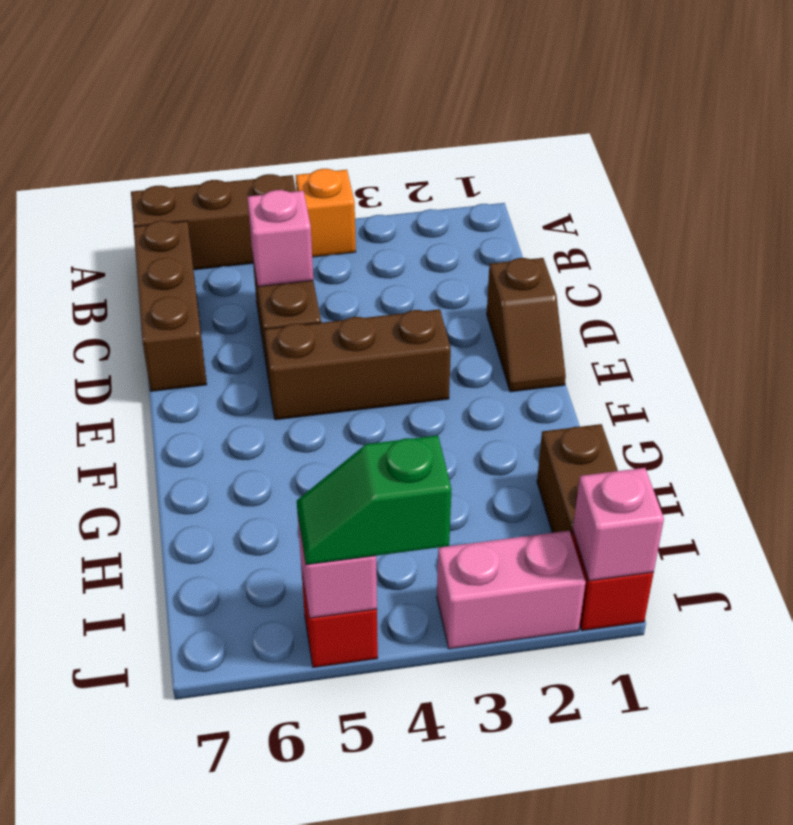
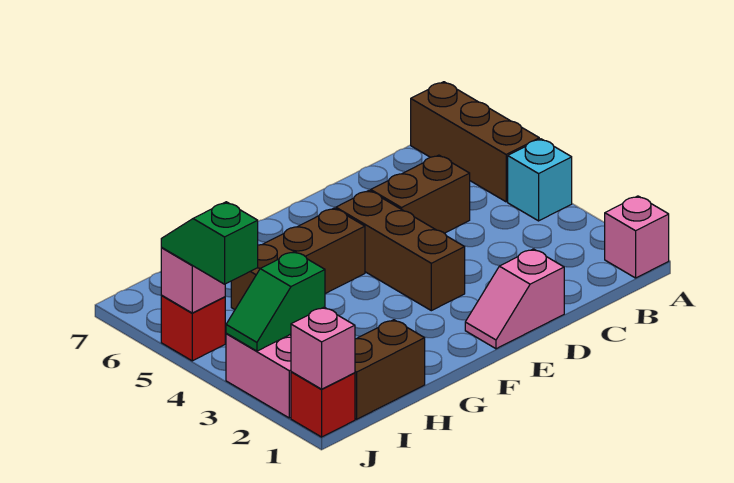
orange brick A4 level 1 -> cyan brick A4 level 1
brown brick B7:D7 level 1 -> brown brick F5:H5 level 1
pink brick C5 level 2 -> pink brick A1 level 1
brown slope D1:E1 level 1 top D -> pink slope D1:E1 level 1 top D
none -> green slope I3:J3 level 2 top I

